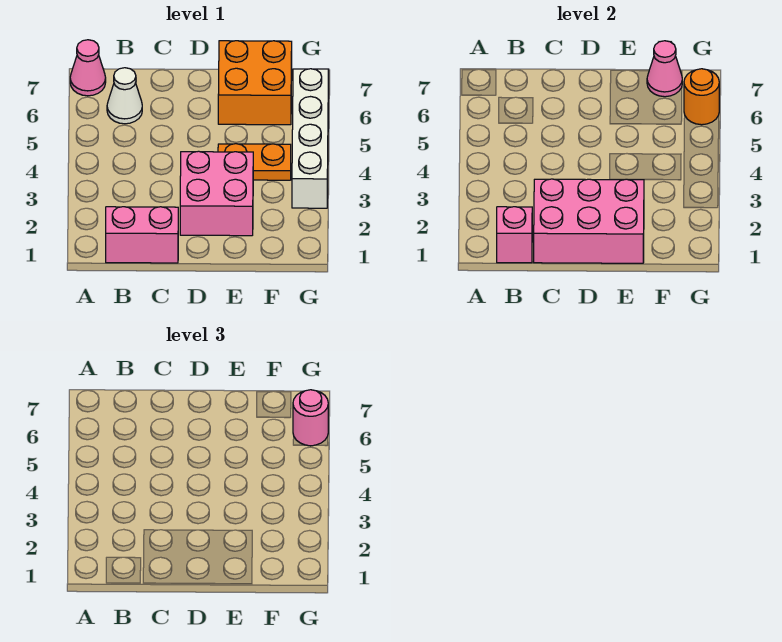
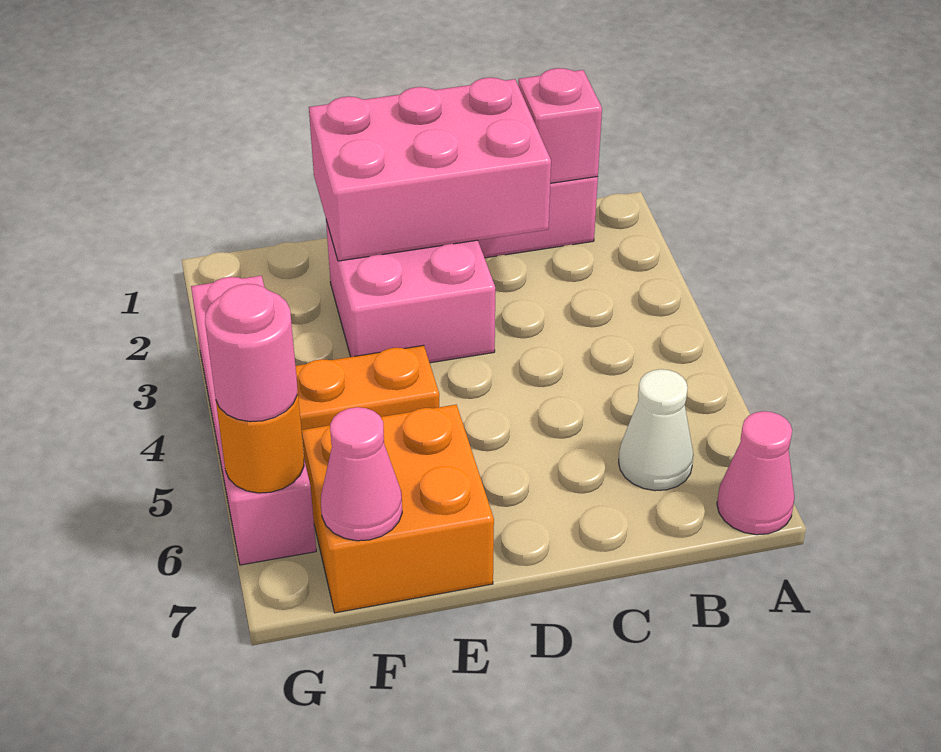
white brick G3:G6 level 1 -> pink brick G3:G6 level 1

